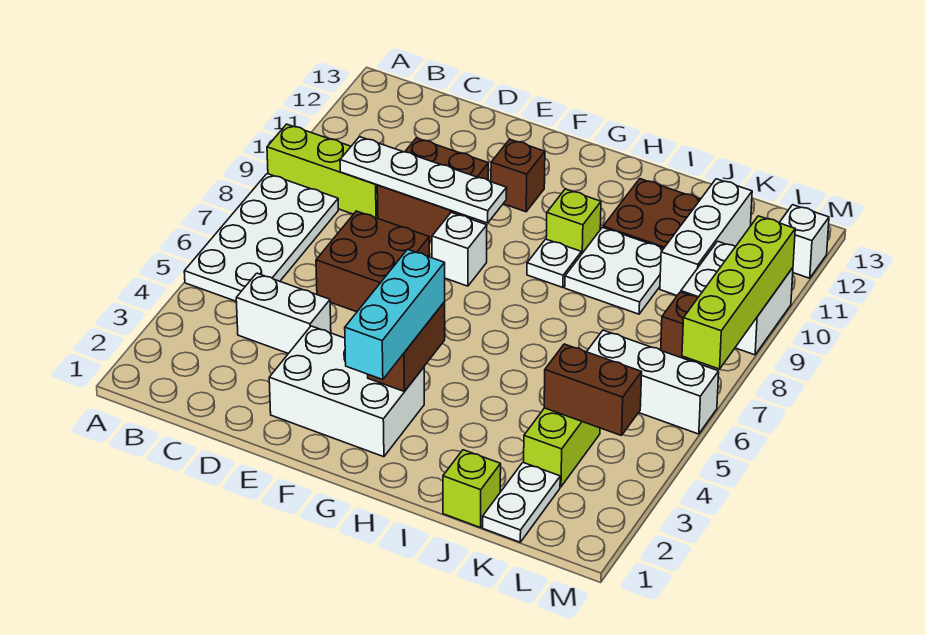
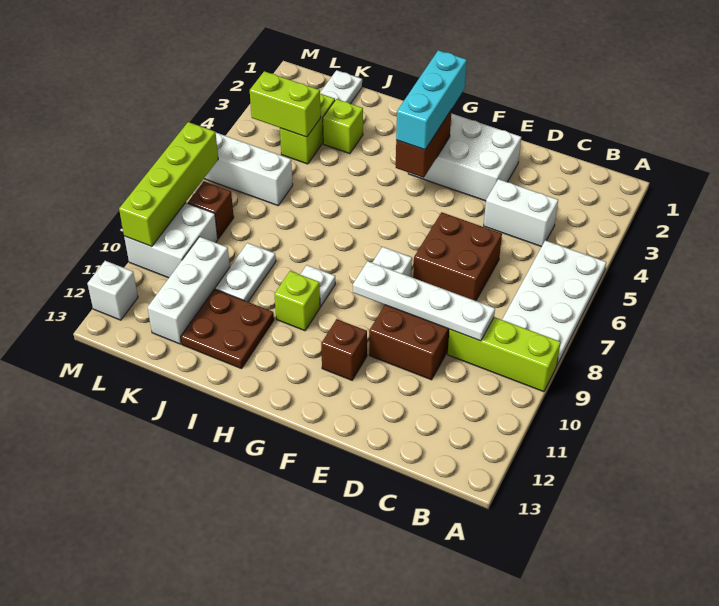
white plate I9:J10 level 1 -> white plate J9:J10 level 1
lime brick J1 level 1 -> lime brick J3 level 1
brown brick K4:L4 level 2 -> lime brick K4:L4 level 2

